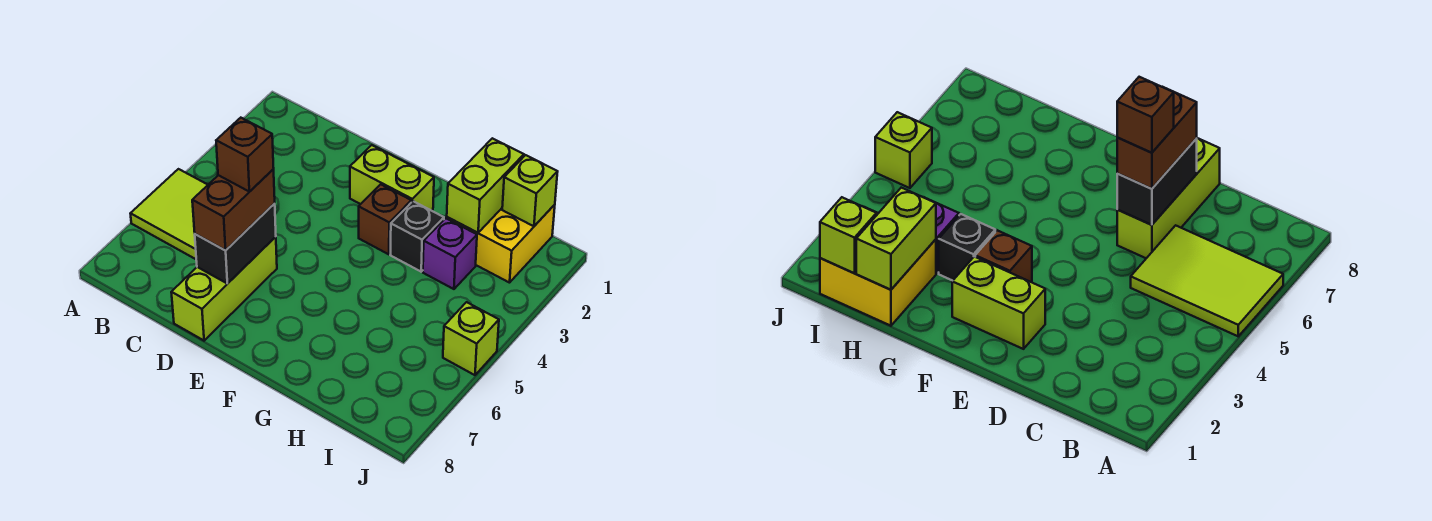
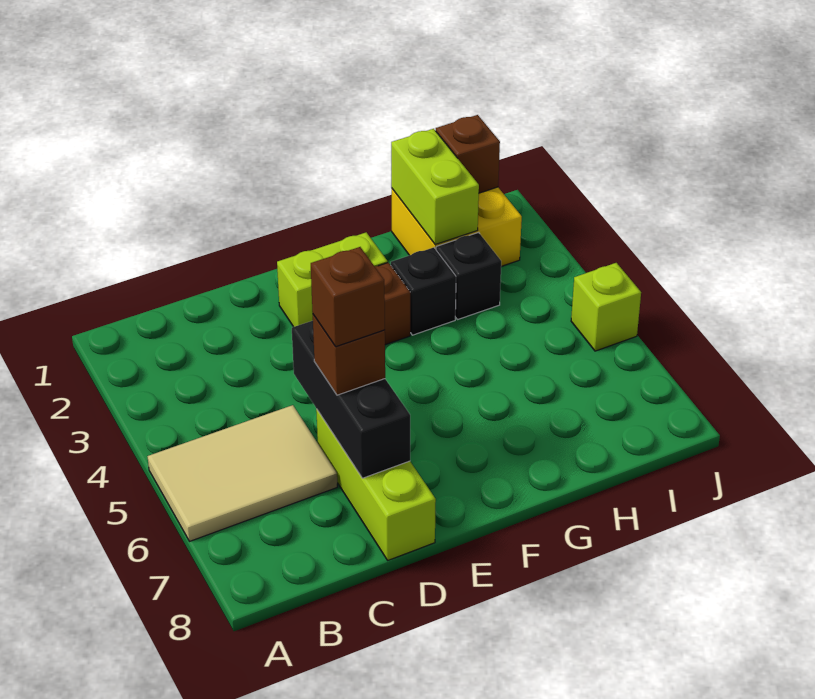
lime tile A5:C6 level 1 -> tan tile A5:C6 level 1
black brick D6:D7 level 2 -> black brick D5:D7 level 2
brown brick D6:D7 level 3 -> brown brick D6 level 3
purple brick H3 level 1 -> black brick H3 level 1
lime brick I1 level 2 -> brown brick I1 level 2

